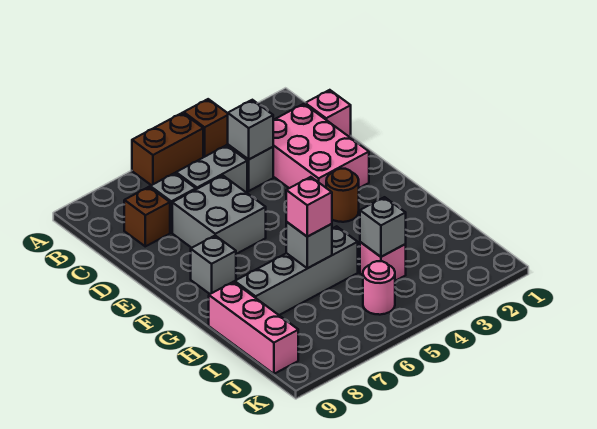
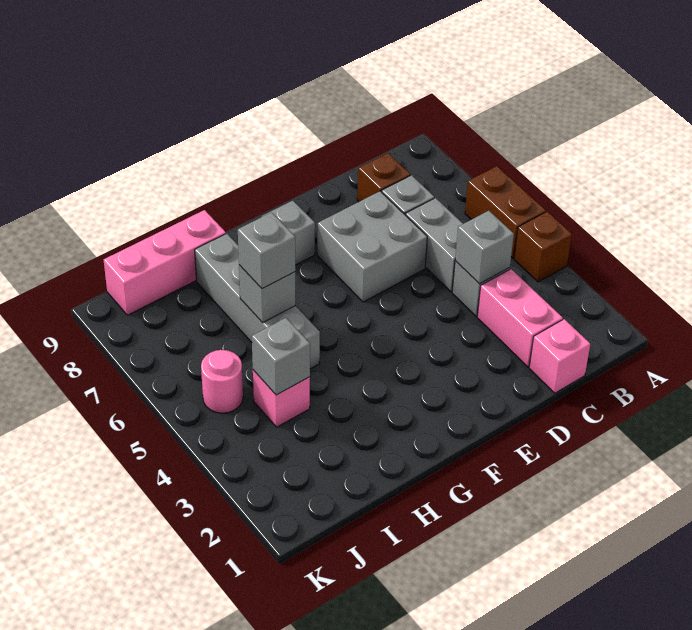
pink brick C2:E3 level 1 -> pink brick C2:C3 level 1
brown round brick F3 level 1 -> none
pink brick H6 level 3 -> grey brick H6 level 3

